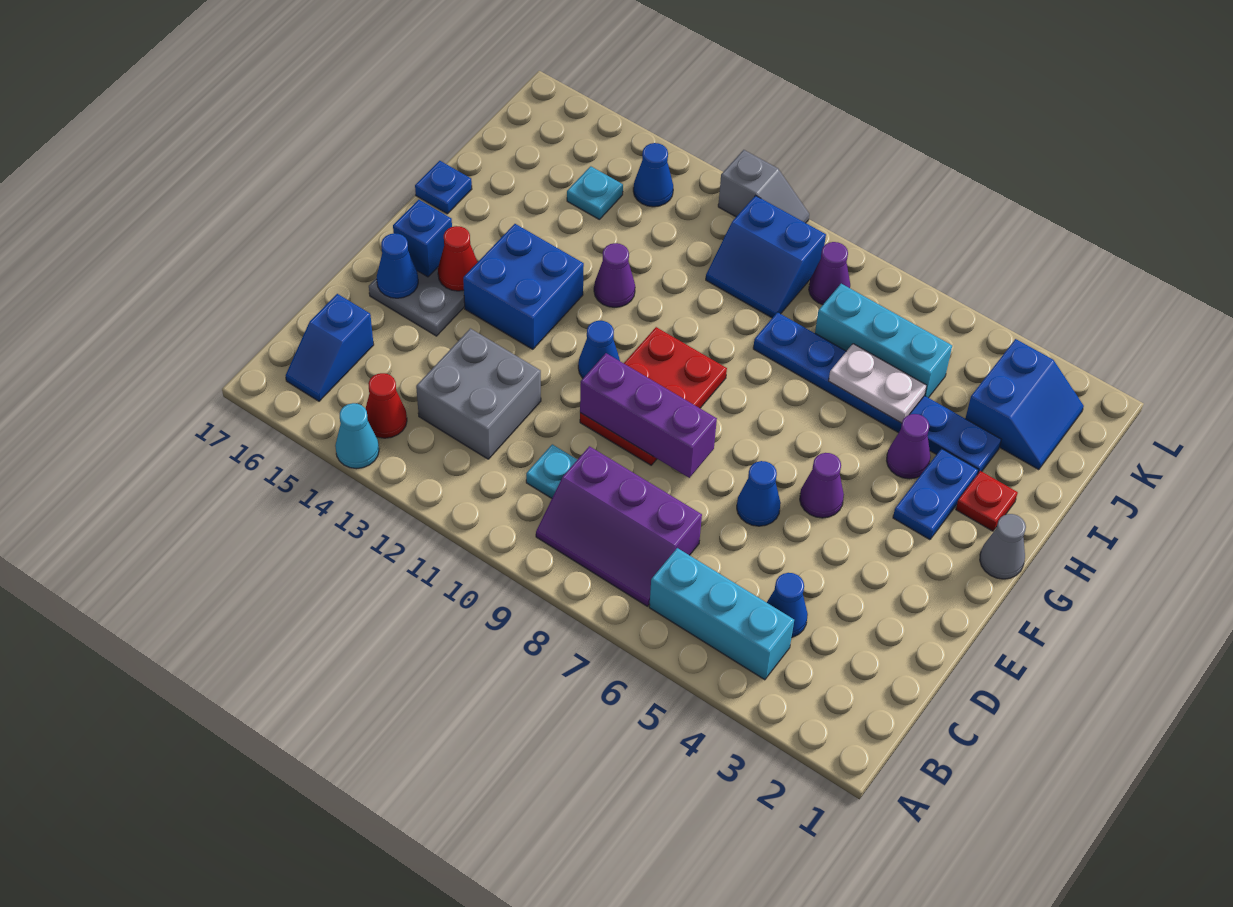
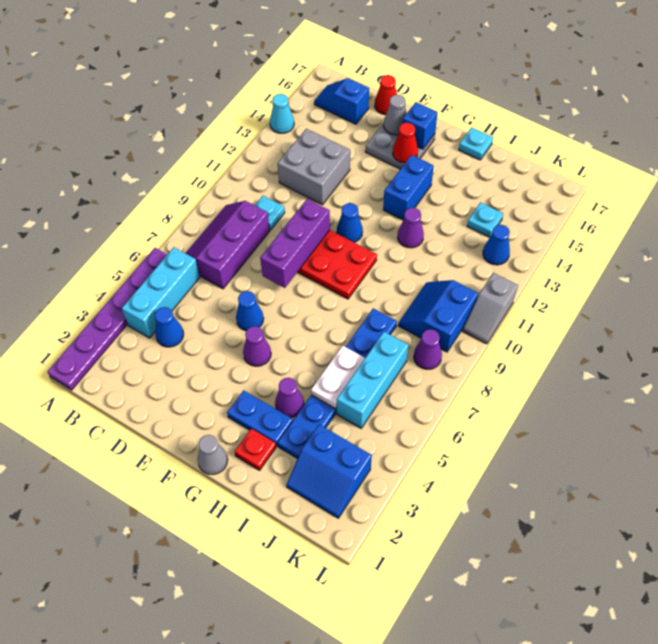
none -> purple plate A1:A6 level 1
red cone B14 level 1 -> red cone D17 level 1
blue cone E16 level 2 -> grey cone E16 level 2
blue brick F13:G14 level 1 -> blue brick G13:G14 level 1
blue plate H17 level 1 -> cyan plate H17 level 1

